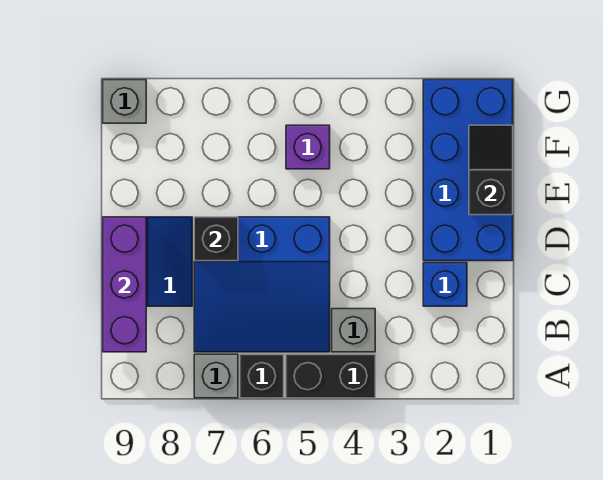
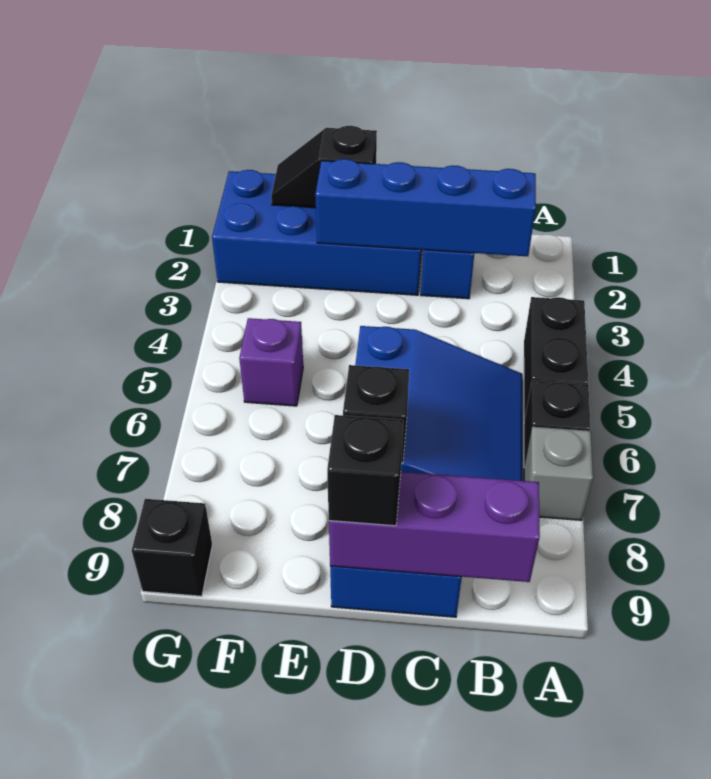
none -> blue brick B2:E2 level 2
grey brick B4 level 1 -> none
none -> black brick D9 level 3
grey brick G9 level 1 -> black brick G9 level 1

